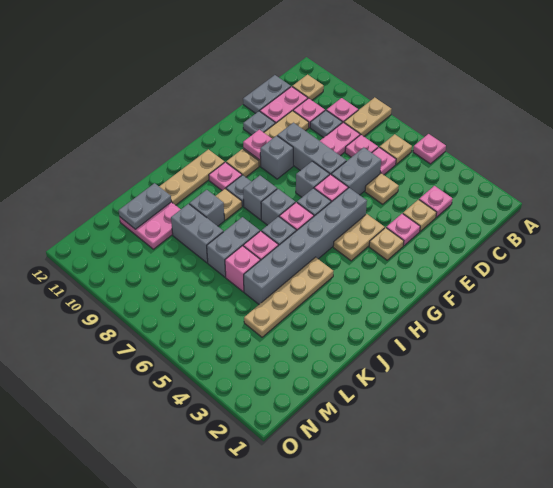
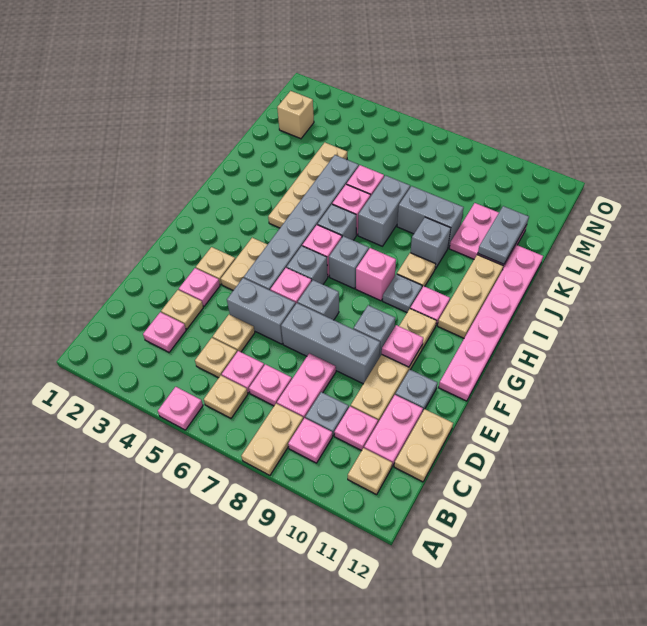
none -> tan plate C5 level 1
grey plate C12:D12 level 1 -> tan plate C12:D12 level 1
grey brick D6:E6 level 1 -> grey brick E5:E6 level 1
none -> pink plate F12:K12 level 1
grey brick H8 level 1 -> pink brick H8 level 1
none -> tan brick M2 level 1

